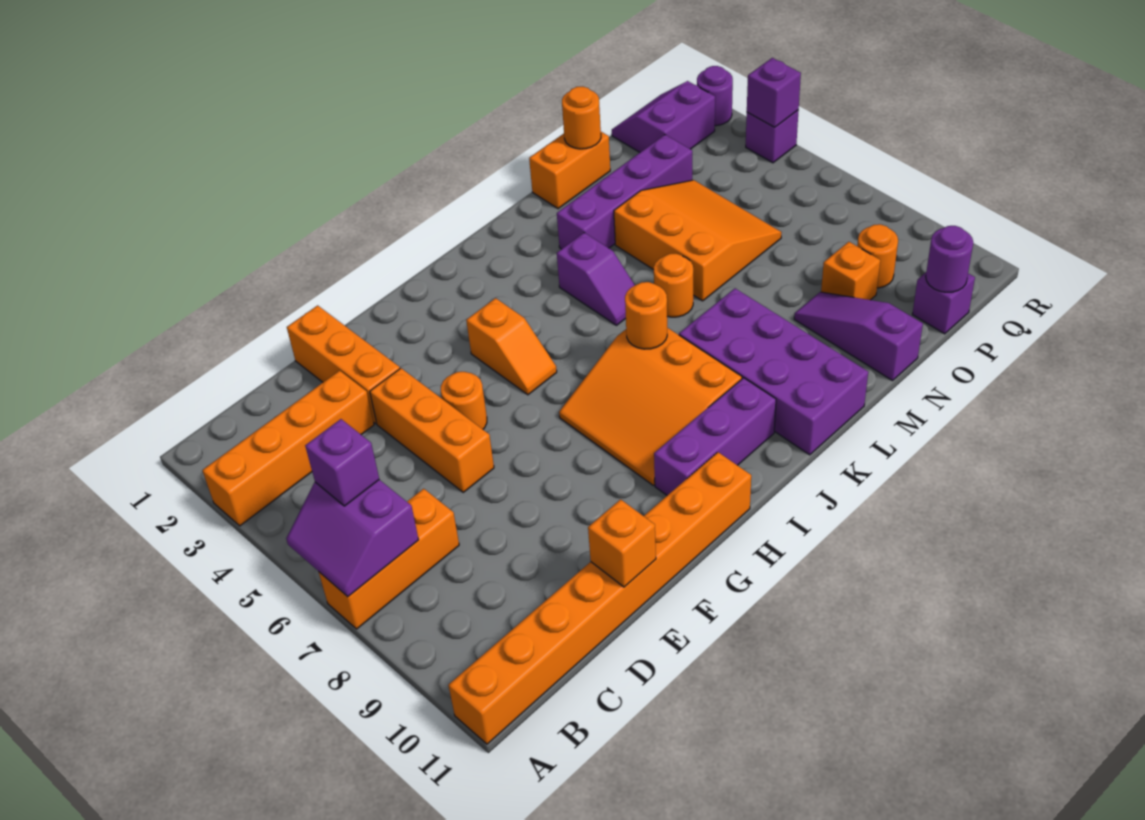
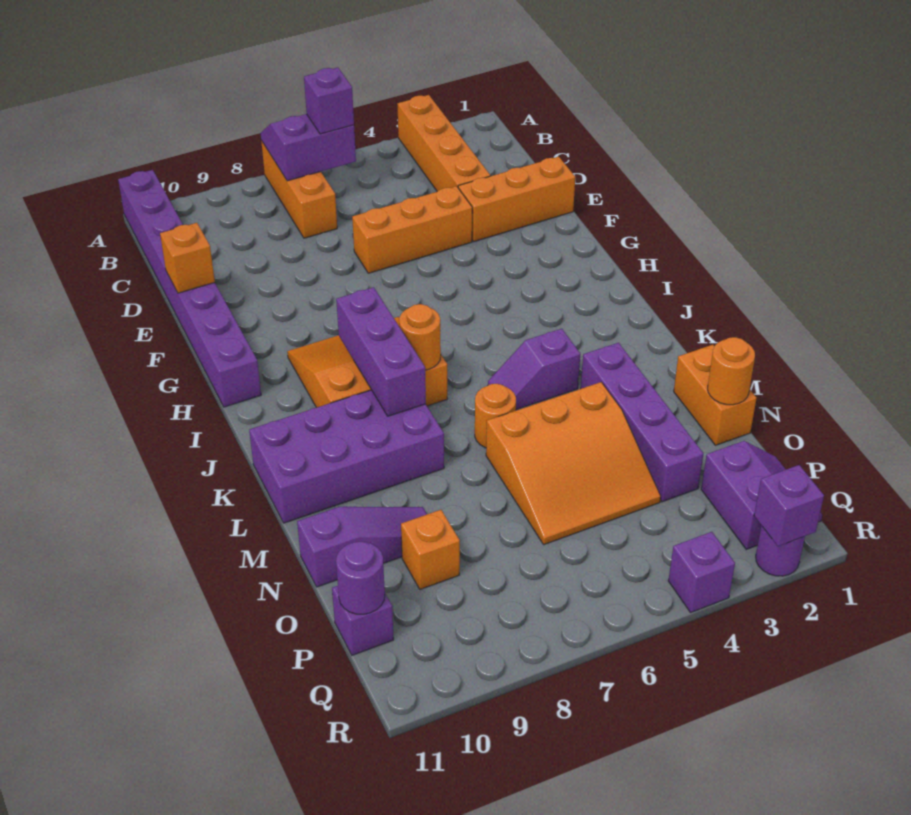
orange brick A11:H11 level 1 -> purple brick A11:H11 level 1
orange round brick F5 level 1 -> none
orange slope H4:H5 level 1 top 4 -> none
purple brick H10:J10 level 1 -> purple brick I8:K8 level 2
orange round brick P9 level 1 -> none
purple brick R4 level 2 -> purple brick R2 level 2

